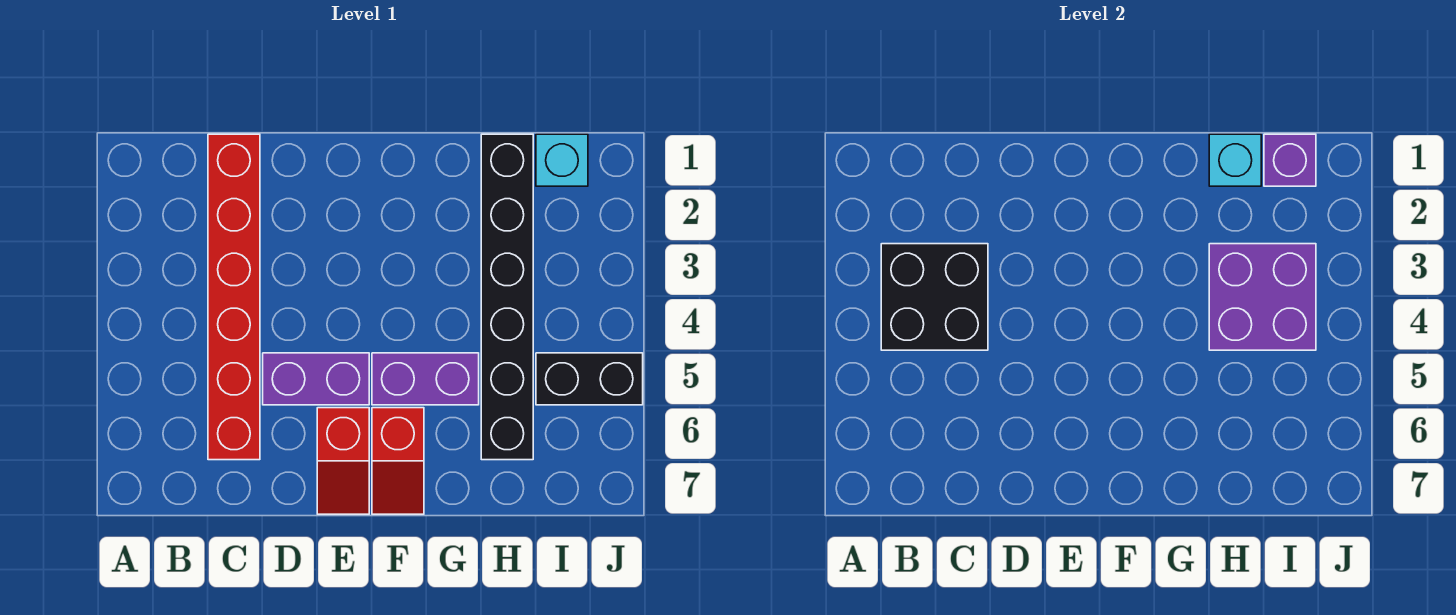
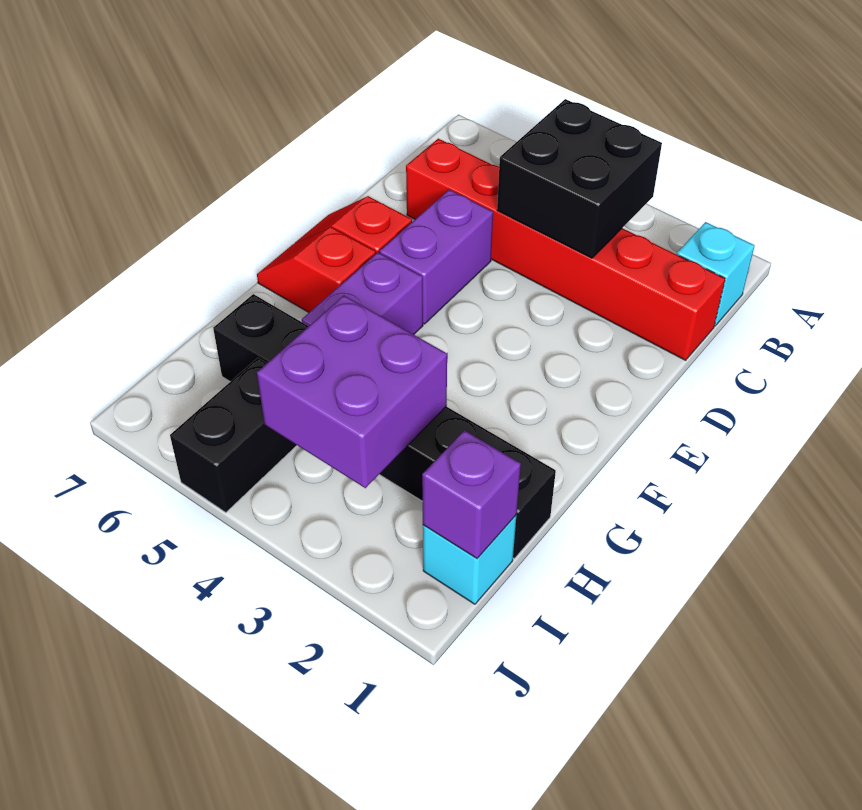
cyan brick H1 level 2 -> cyan brick B1 level 1

